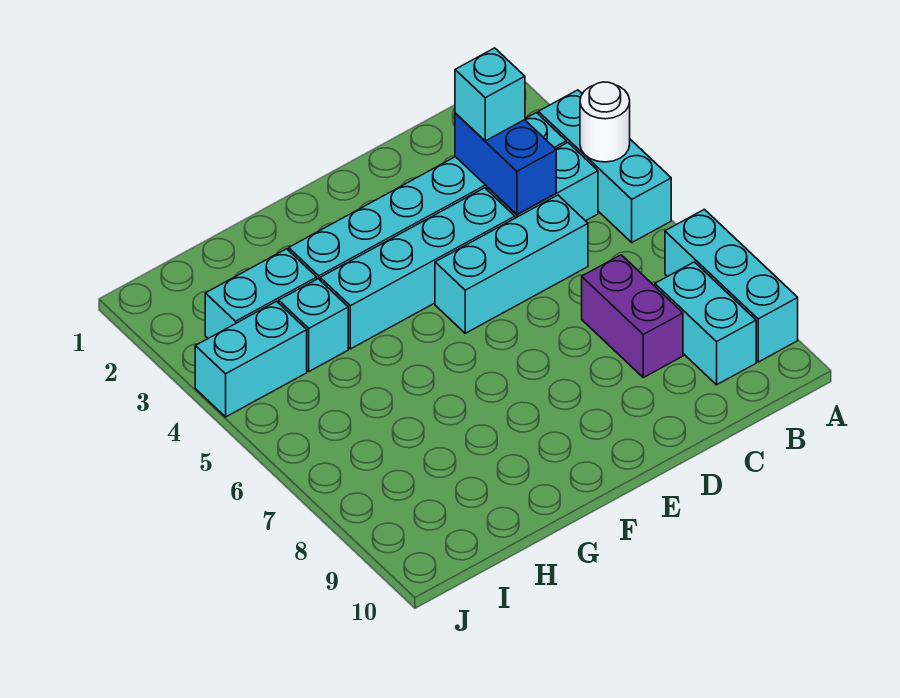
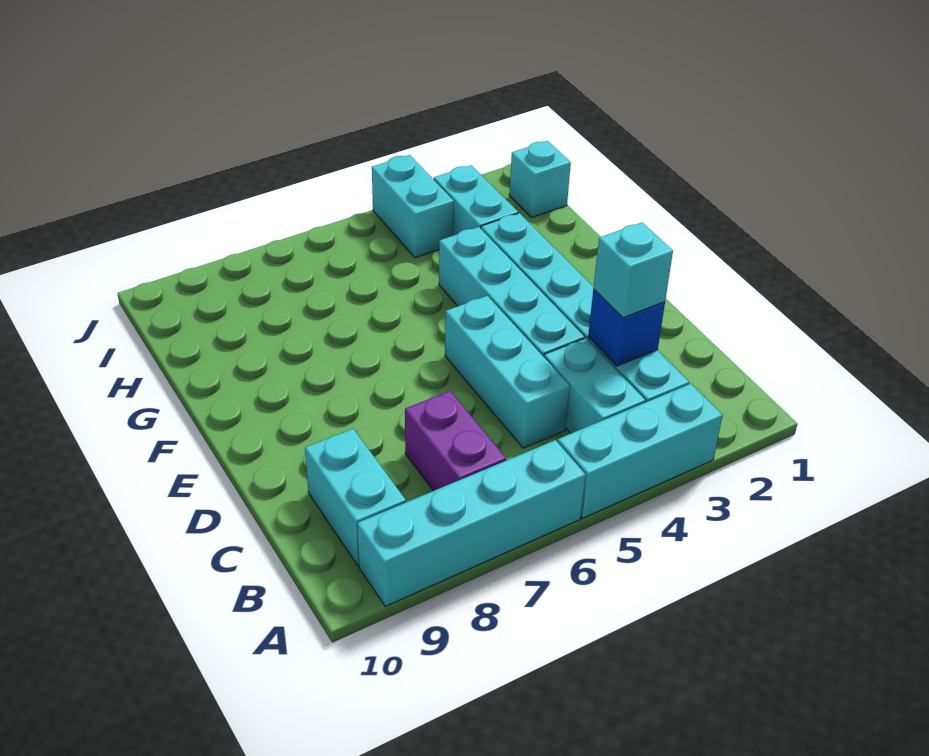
white round brick A4 level 2 -> none
cyan brick A7:A9 level 1 -> cyan brick A6:A9 level 1
cyan brick B8:B9 level 1 -> cyan brick B9:C9 level 1
blue brick C3:C4 level 2 -> blue brick C3 level 2
purple brick C7:C8 level 1 -> purple brick B7:C7 level 1
cyan brick H4 level 1 -> cyan brick I1 level 1

